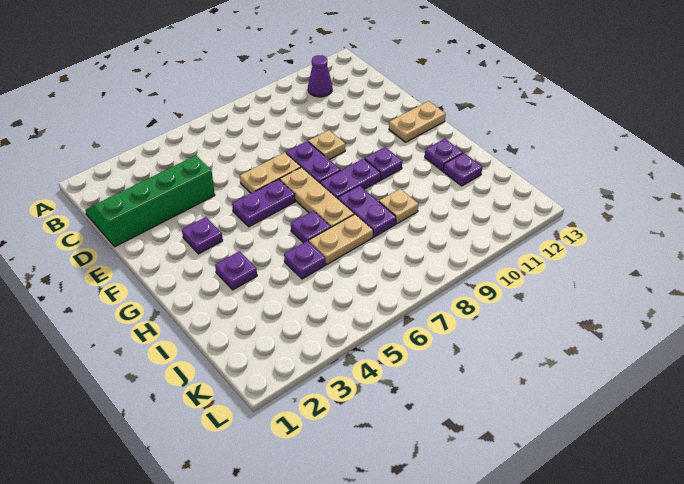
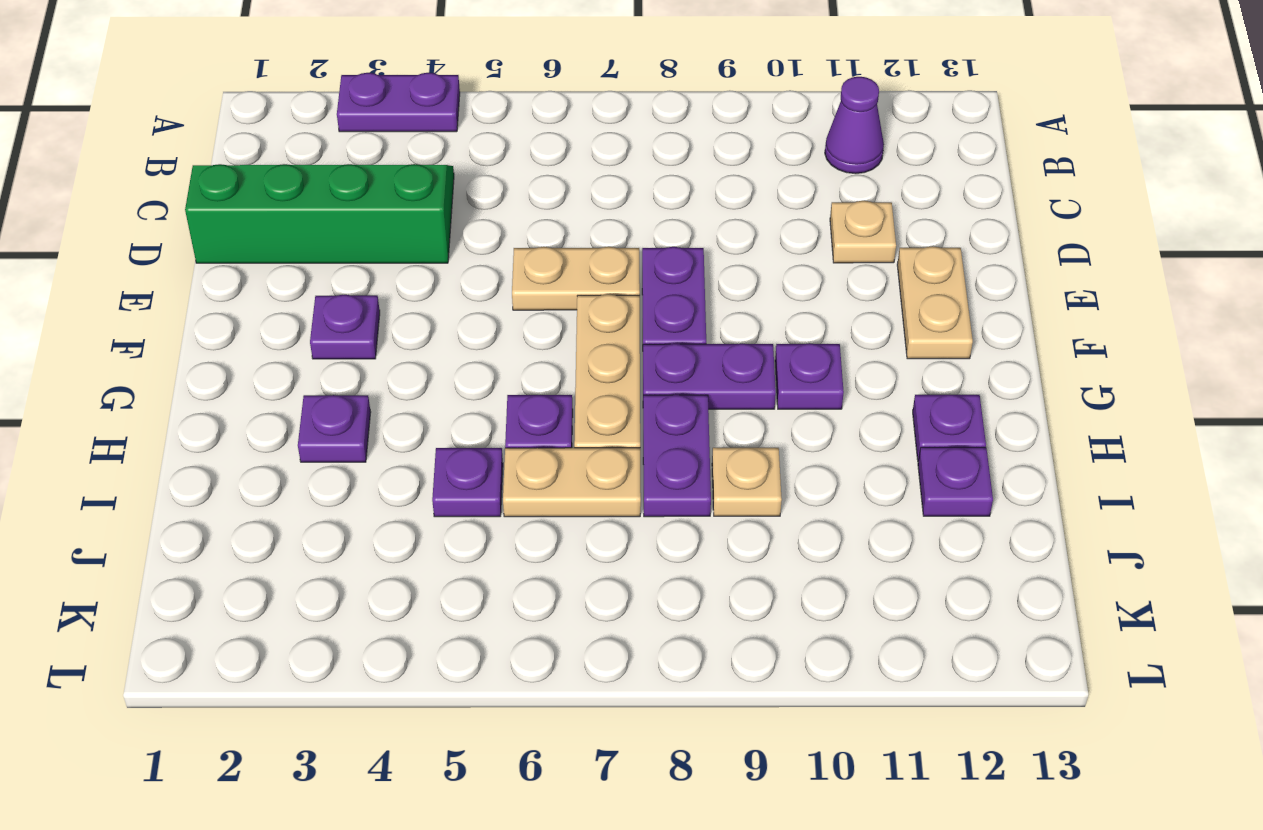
tan plate E9 level 1 -> tan plate D11 level 1
purple plate F5:F6 level 1 -> purple plate A3:A4 level 1
tan plate F12:F13 level 1 -> tan plate E12:F12 level 1

